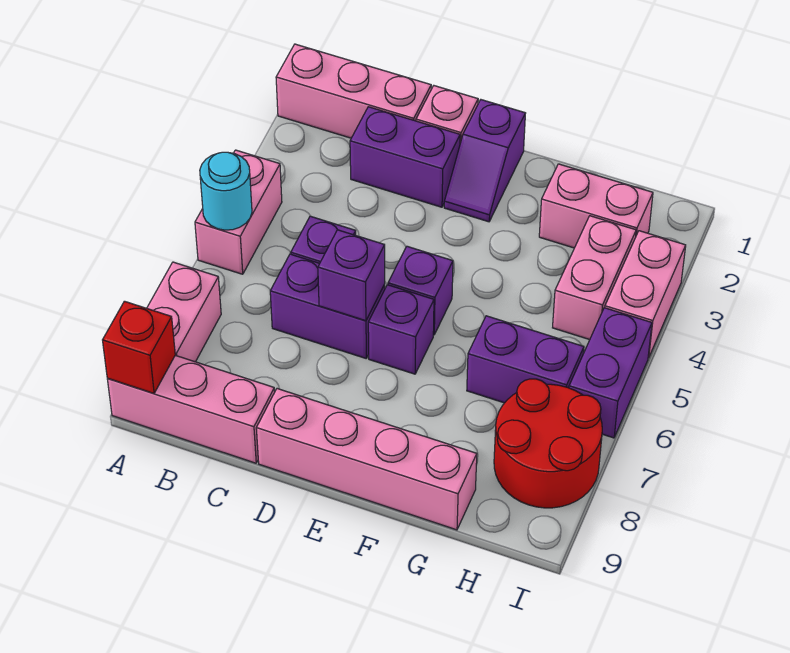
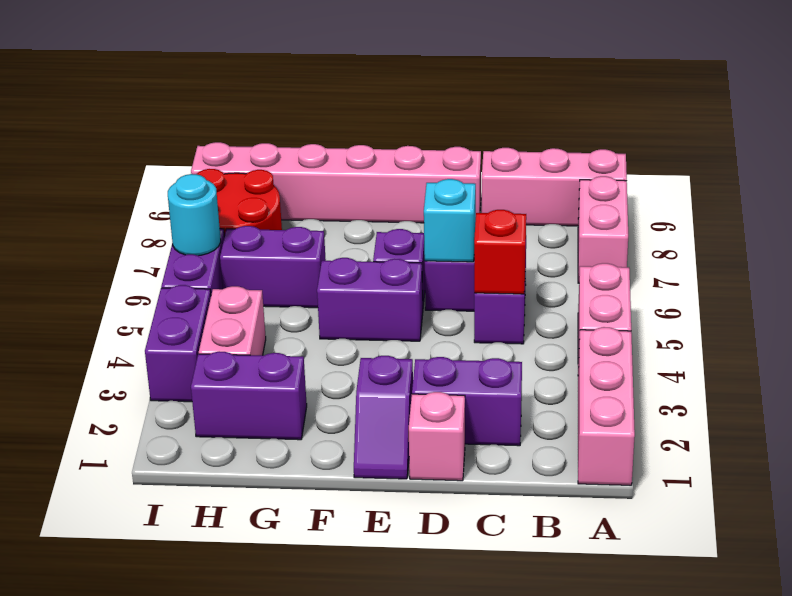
pink brick A1:C1 level 1 -> pink brick A1:A3 level 1
cyan round brick A5 level 2 -> cyan round brick I6 level 2
red brick A9 level 2 -> red brick C5 level 2
purple brick D6 level 2 -> cyan brick D6 level 2
pink brick D9:G9 level 1 -> pink brick D9:I9 level 1
purple slope E1:E2 level 1 top 1 -> purple slope E1:E2 level 1 top 2
purple brick E5 level 1 -> purple brick E5:F5 level 1
pink brick G2:H2 level 1 -> purple brick G2:H2 level 1
pink brick I3:I4 level 1 -> purple brick I3:I4 level 1

